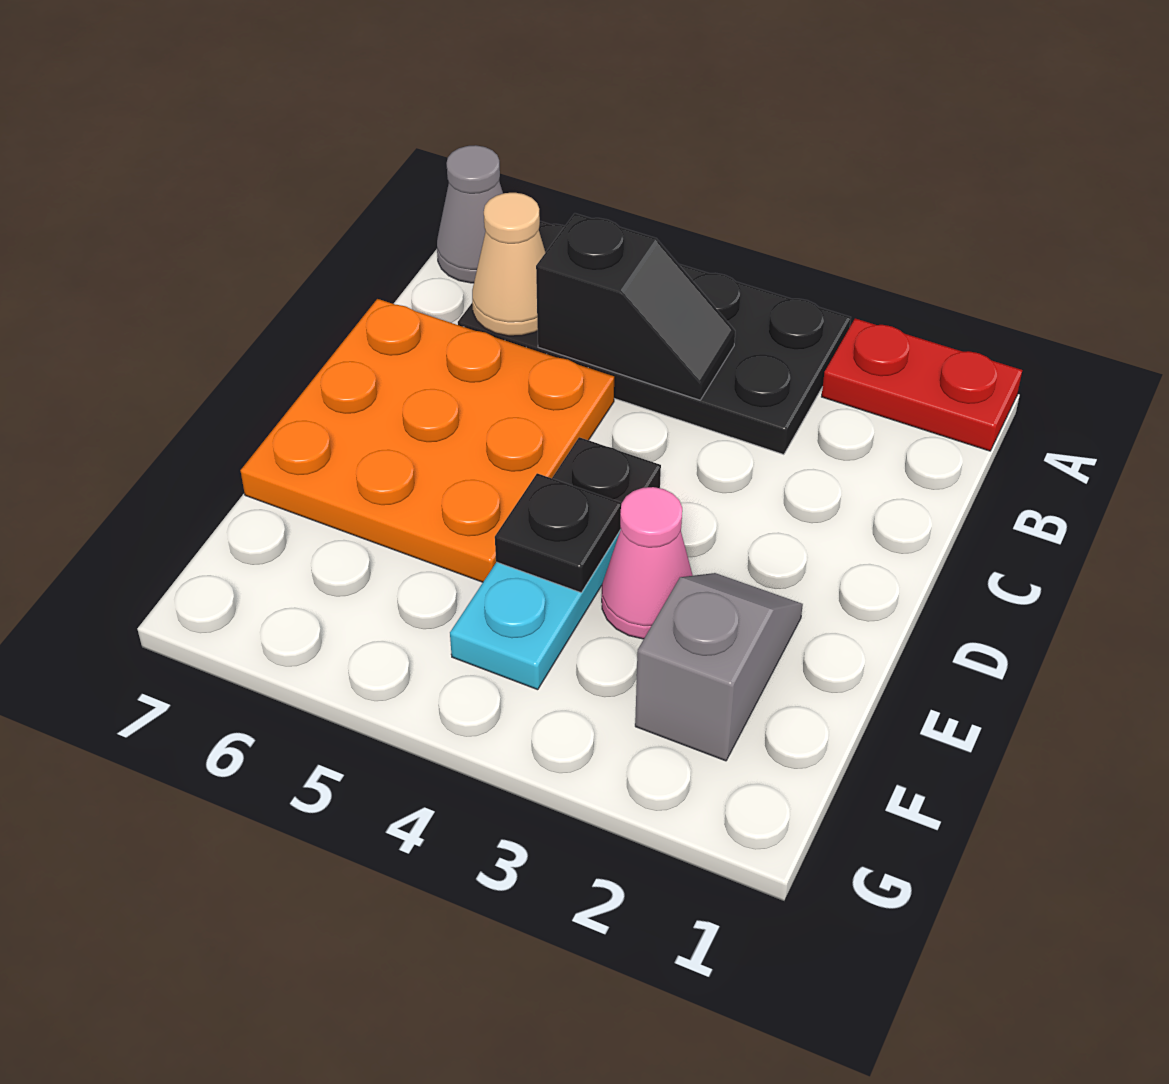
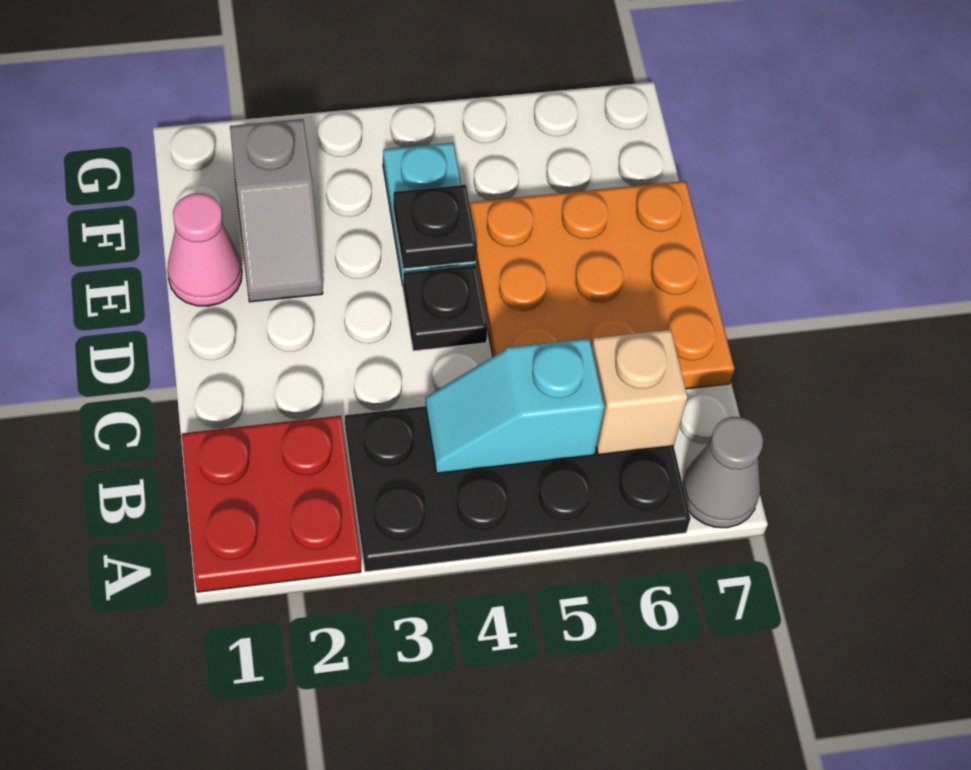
red plate A1:A2 level 1 -> red plate A1:B2 level 1
black slope B4:B5 level 2 top 5 -> cyan slope B4:B5 level 2 top 5
tan cone B6 level 2 -> tan brick B6 level 2
pink cone E3 level 1 -> pink cone E1 level 1

